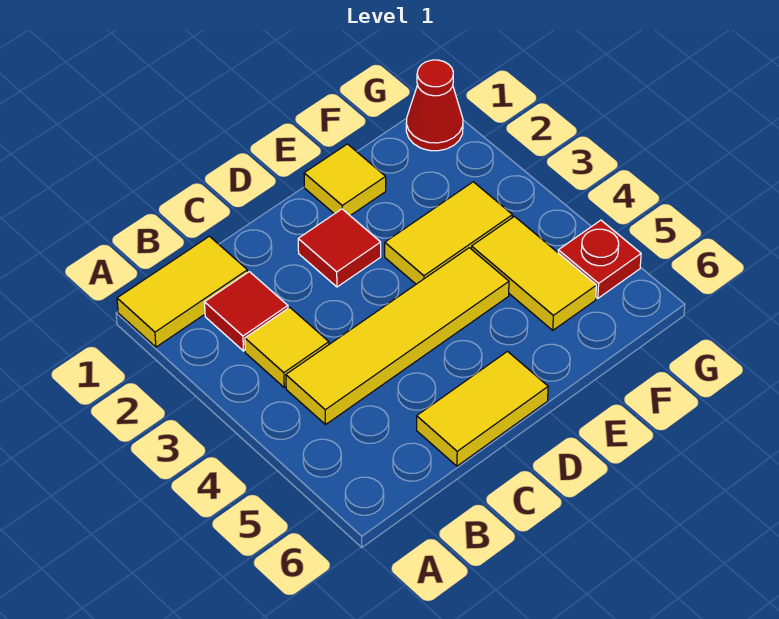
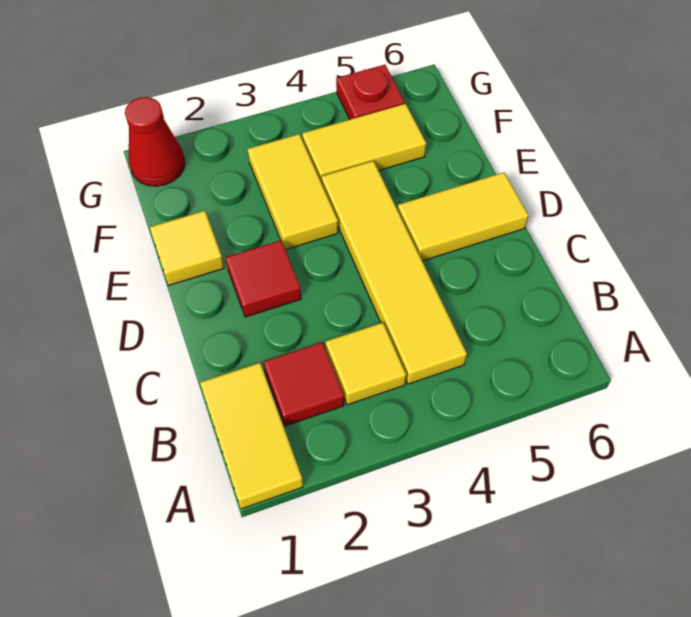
yellow tile C6:D6 level 1 -> yellow tile D5:D6 level 1

